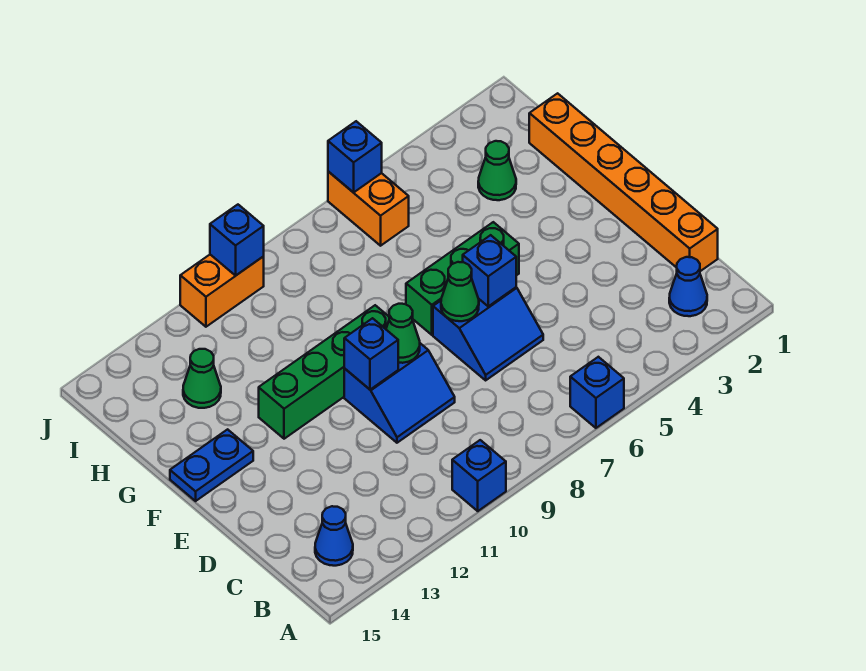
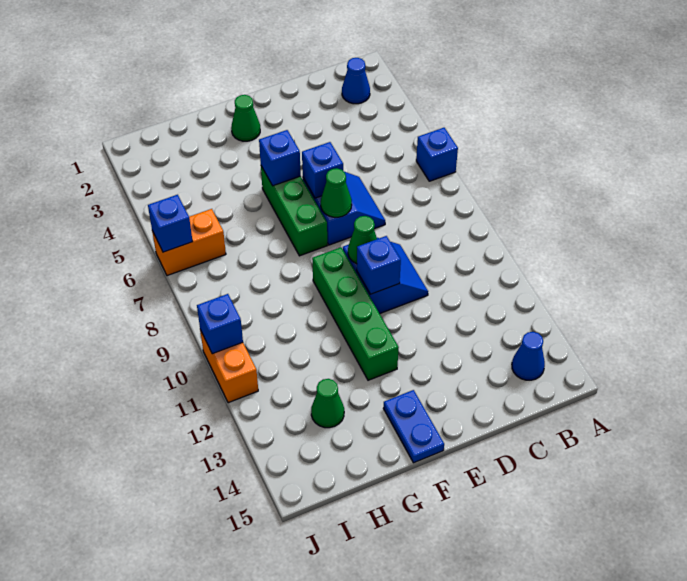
blue brick A10 level 1 -> blue brick F5 level 2
orange brick C1:H1 level 1 -> none
green cone H3 level 1 -> green cone F2 level 1

